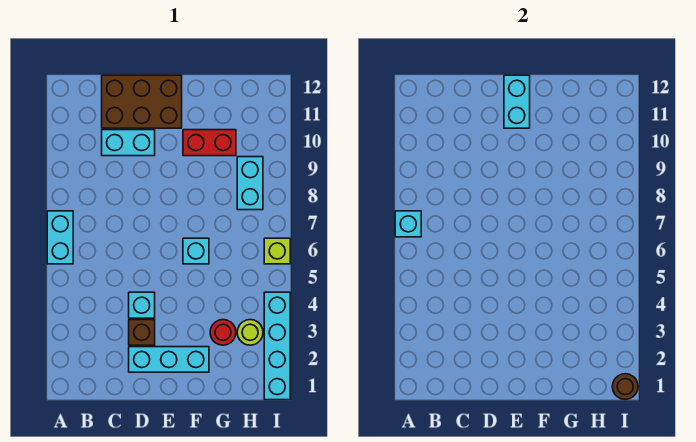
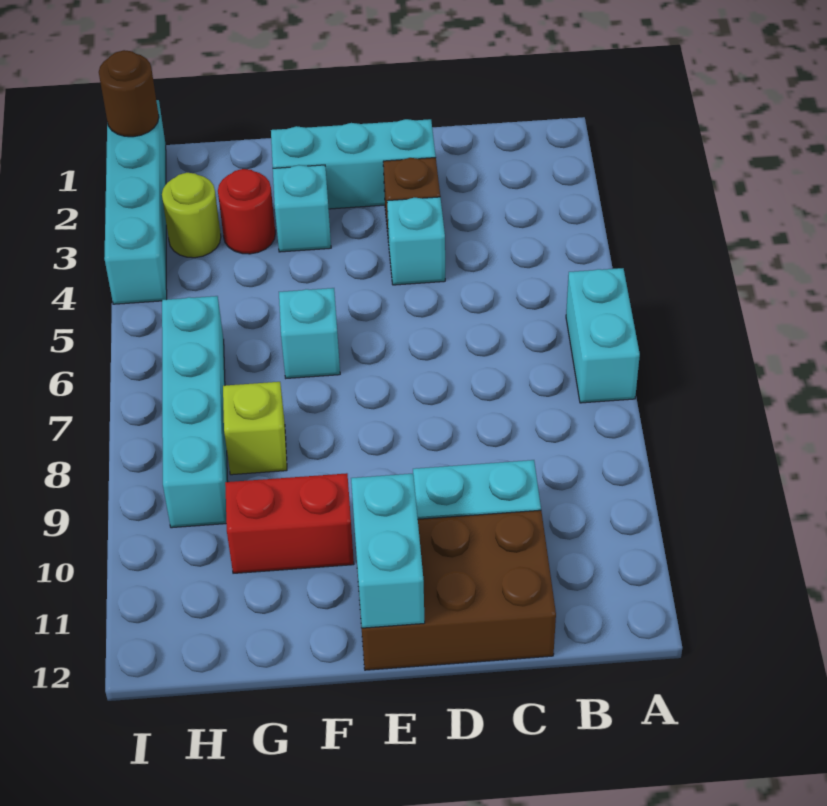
cyan brick A7 level 2 -> cyan brick F3 level 1
cyan brick H8:H9 level 1 -> cyan brick H6:H9 level 1
lime brick I6 level 1 -> lime brick G8 level 1

